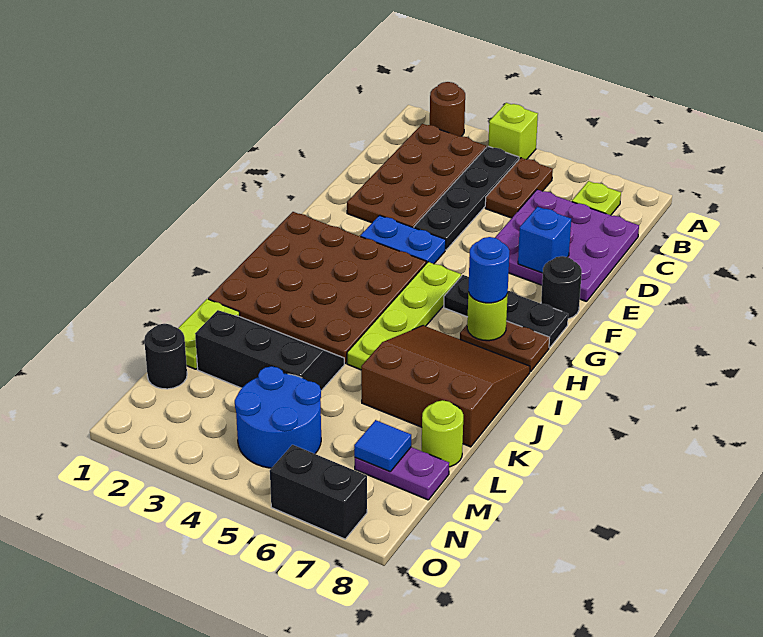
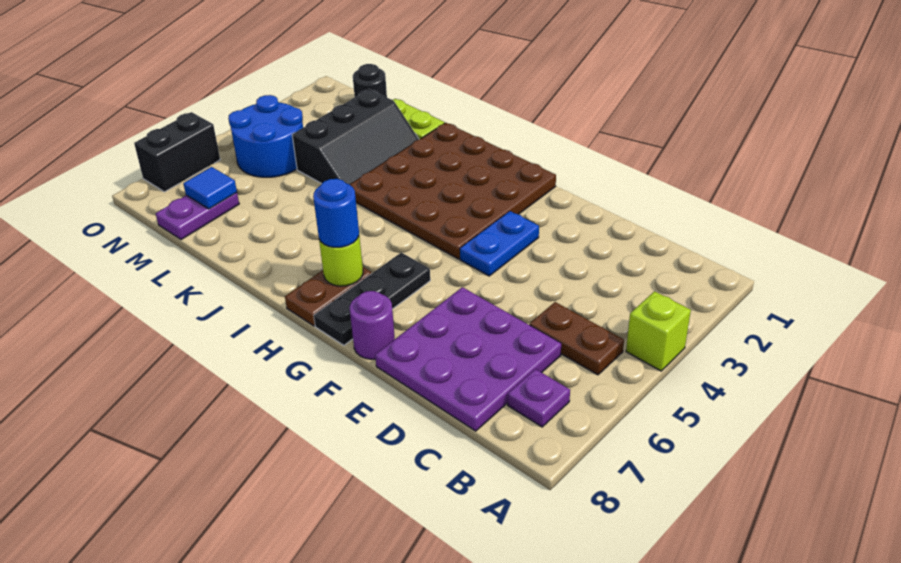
brown round brick A2 level 1 -> none
brown plate B2:E3 level 1 -> none
black plate B4:E4 level 1 -> none
lime plate B7 level 1 -> purple plate B7 level 1
blue brick E7 level 2 -> none
black round brick F8 level 1 -> purple round brick F8 level 1
lime plate G5:J5 level 1 -> none
brown slope I6:K8 level 1 top K -> none
lime round brick L8 level 1 -> none

